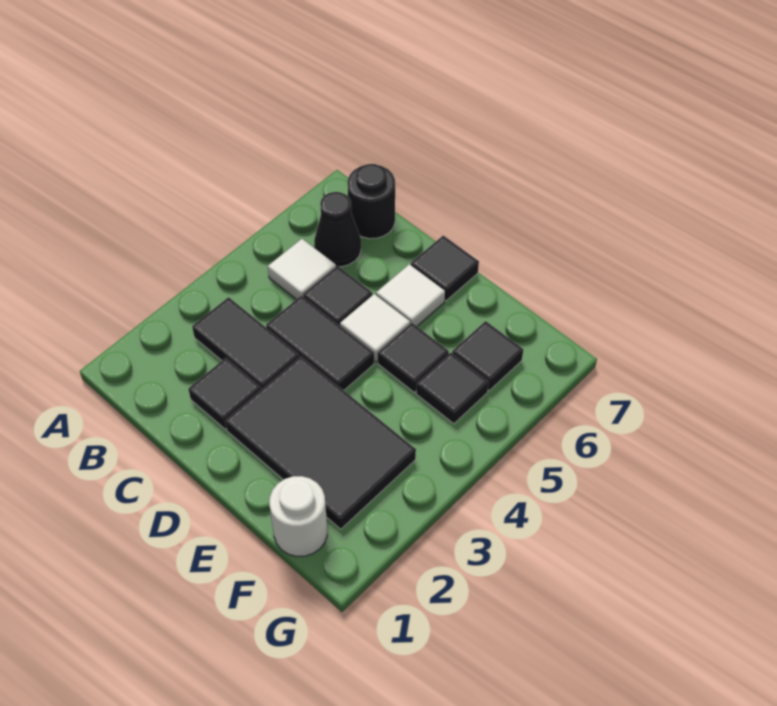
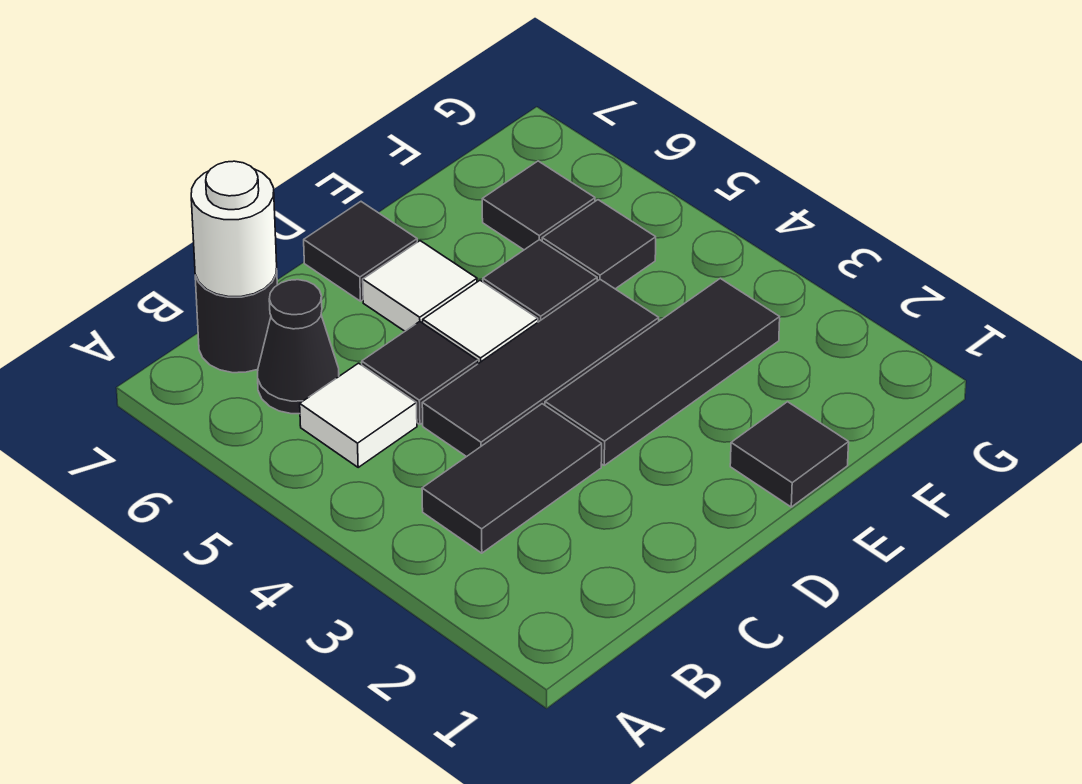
black tile C2 level 1 -> black tile E1 level 1
black tile C4:D4 level 1 -> black tile C4:E4 level 1
black tile D2:F3 level 1 -> black tile D3:F3 level 1
white round brick F1 level 1 -> white round brick B7 level 2

